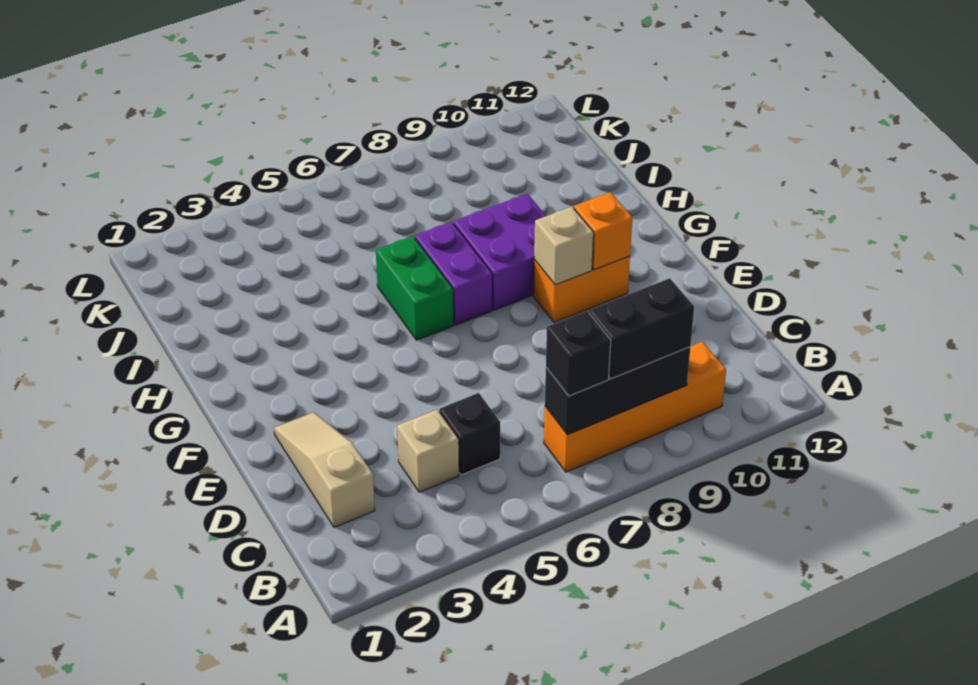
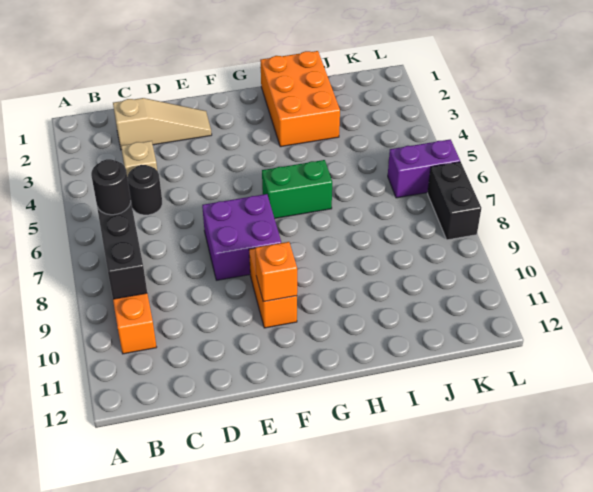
black brick B7 level 3 -> black round brick B7 level 3
black brick B8:B9 level 3 -> black brick L7:L8 level 1
black brick C5 level 1 -> black round brick C5 level 1
tan brick F9 level 2 -> none
purple brick G7:H7 level 1 -> purple brick K6:L6 level 1
purple brick G8:H9 level 1 -> purple brick E7:F8 level 1
none -> orange brick H1:I3 level 1

